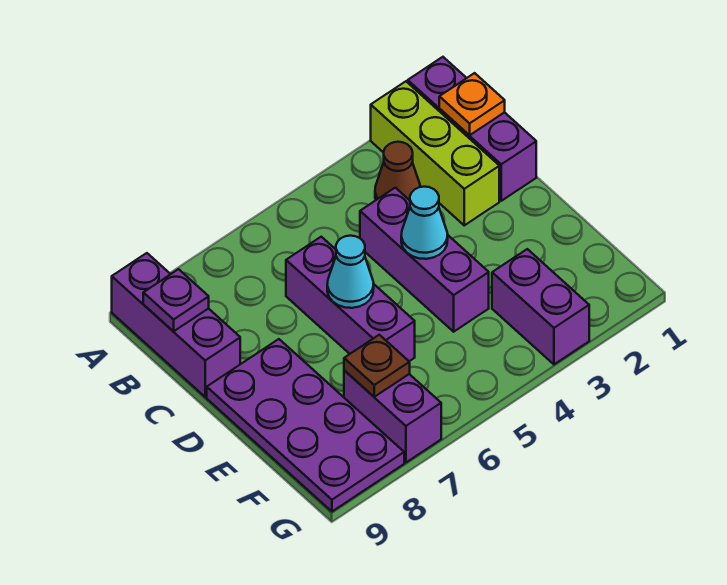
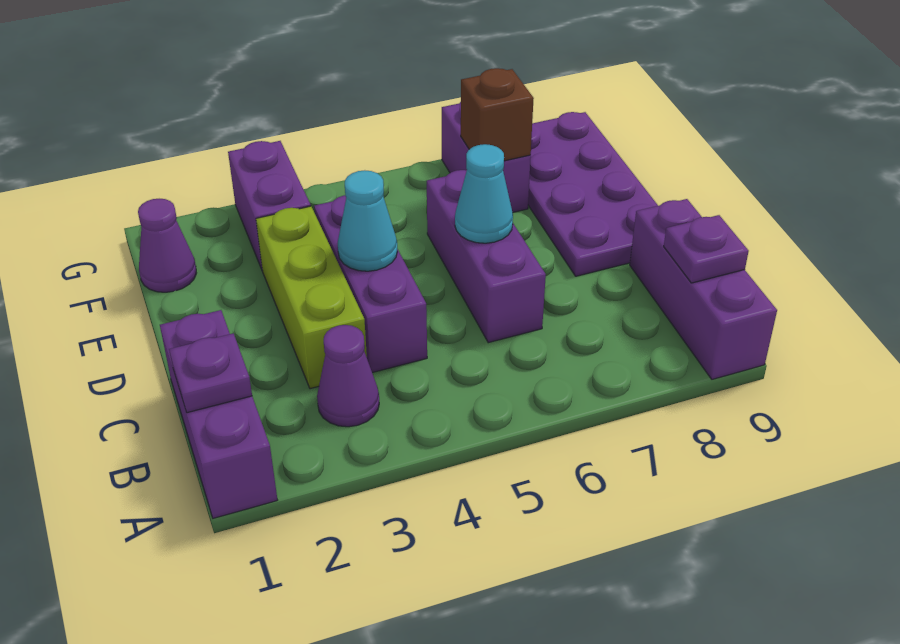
lime brick A2:C2 level 1 -> lime brick C3:E3 level 1
orange plate B1 level 2 -> purple plate B1 level 2
brown cone B3 level 1 -> purple cone B3 level 1
none -> purple cone F1 level 1
brown plate F7 level 2 -> brown brick F7 level 2

